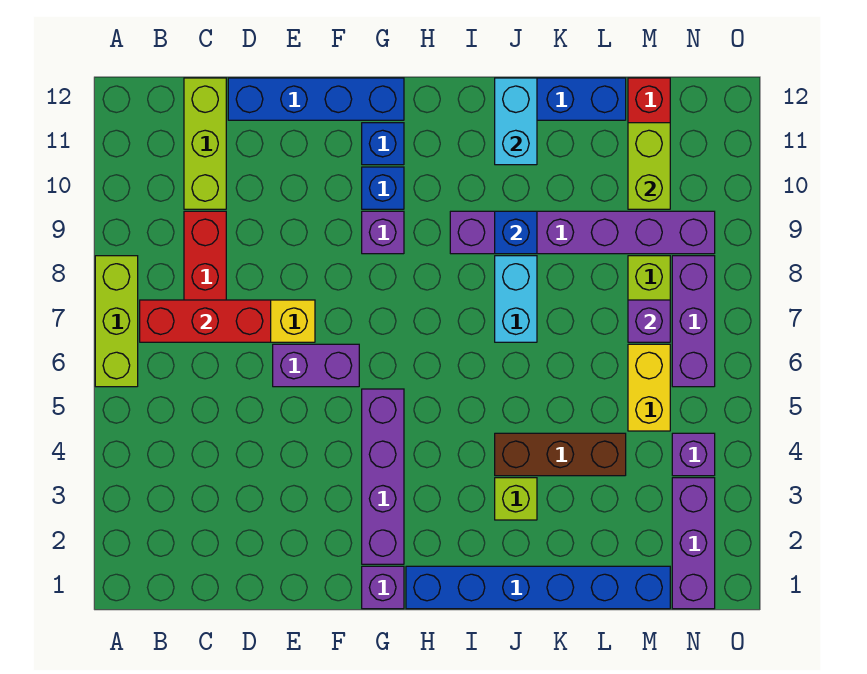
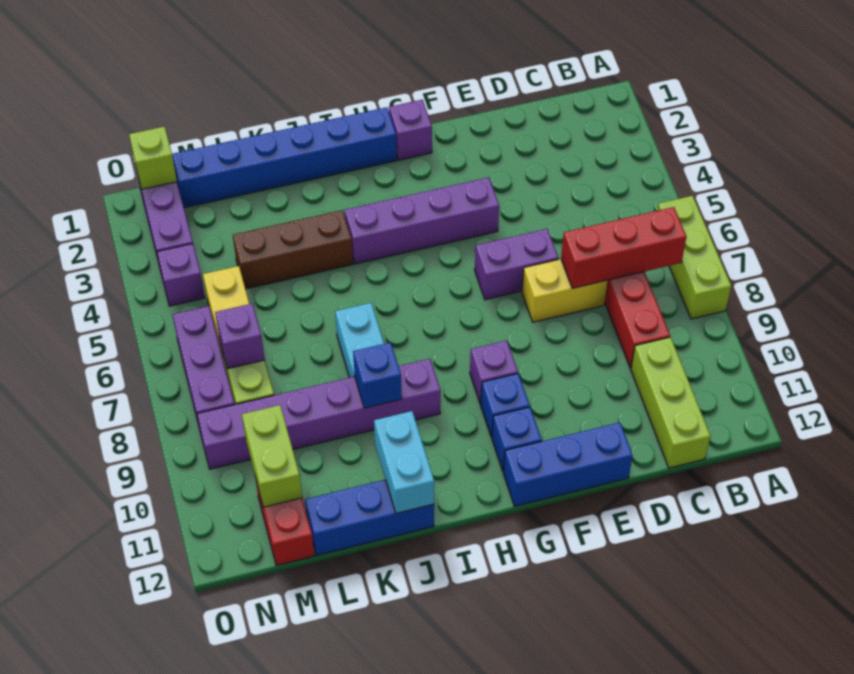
blue brick D12:G12 level 1 -> blue brick E12:G12 level 1
purple brick G2:G5 level 1 -> purple brick F4:I4 level 1
lime brick J3 level 1 -> lime brick N1 level 2

